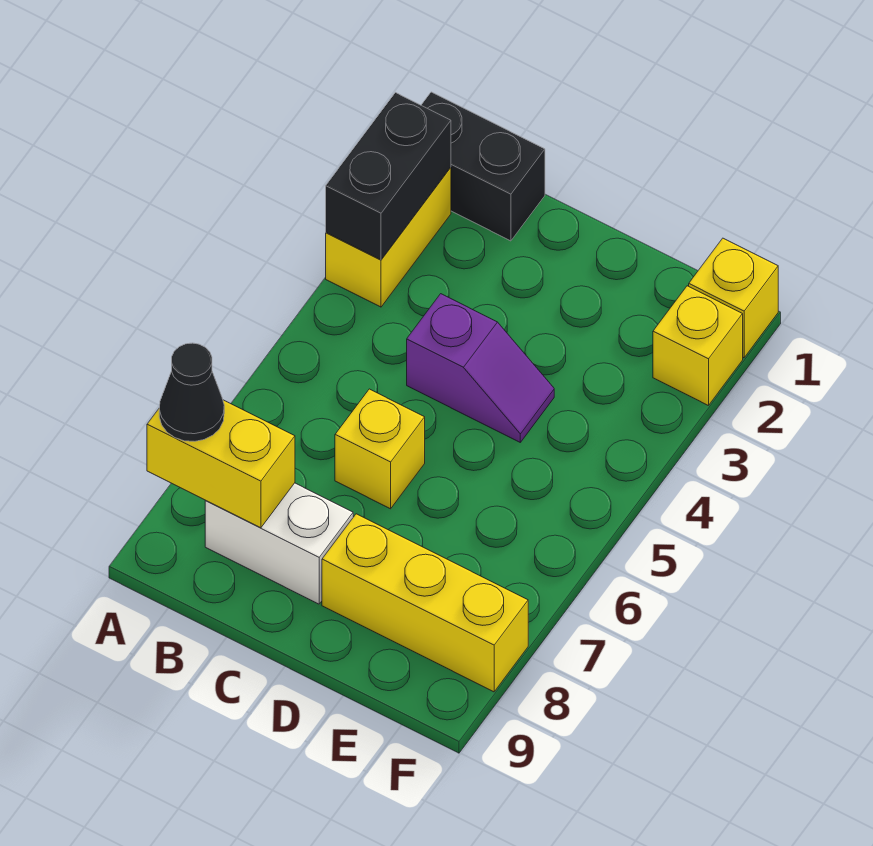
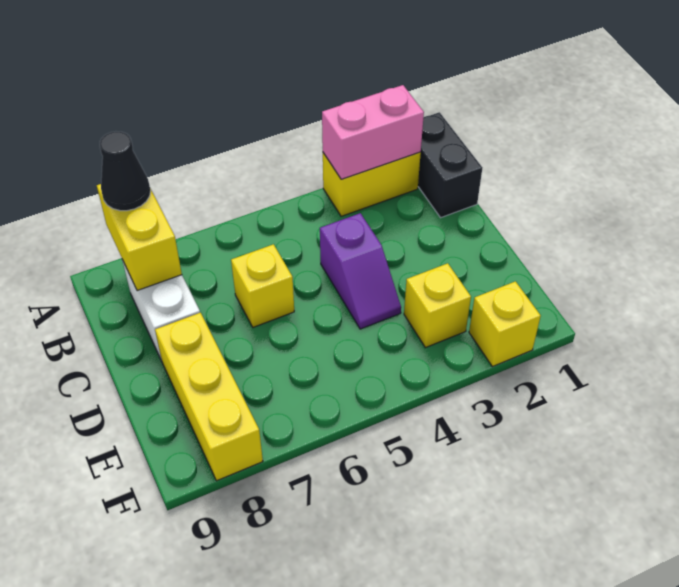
black brick A2:A3 level 2 -> pink brick A2:A3 level 2
yellow brick F1 level 1 -> yellow brick E3 level 1

